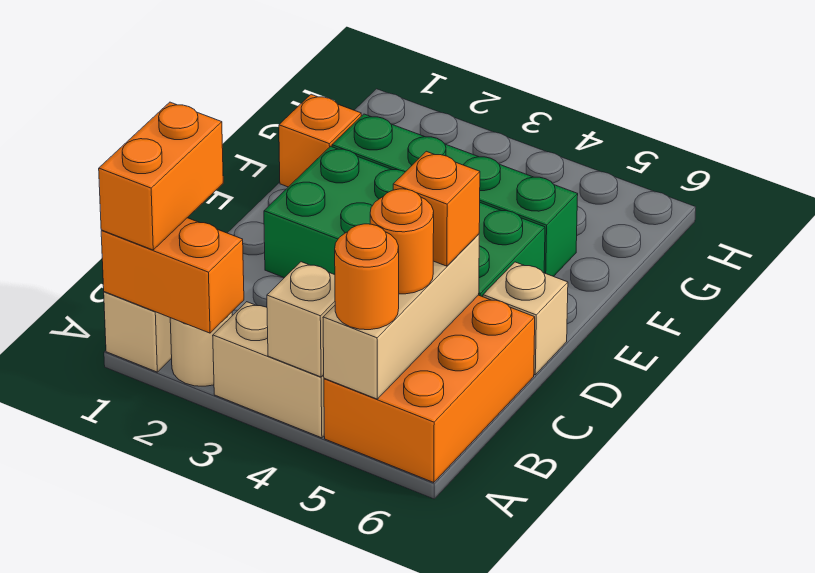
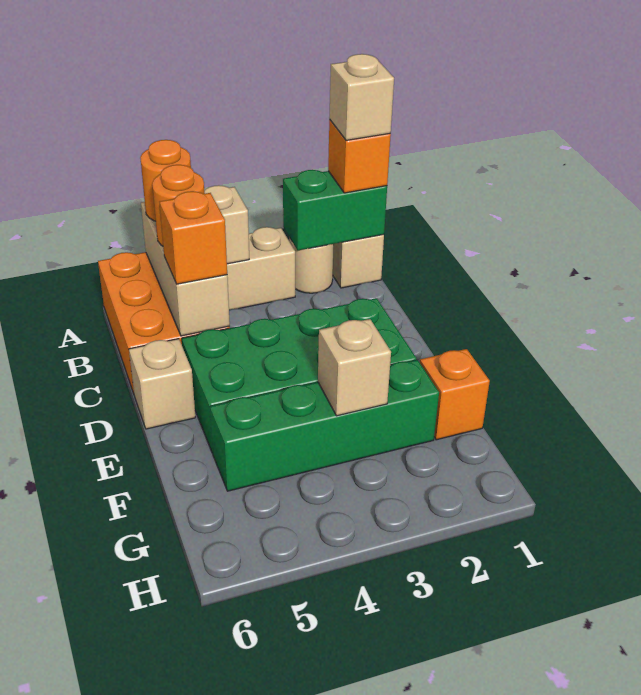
orange brick A1:A2 level 2 -> green brick A1:A2 level 2
orange brick A1:B1 level 3 -> orange brick A1 level 3
none -> tan brick A1 level 4
none -> tan brick F3 level 2

